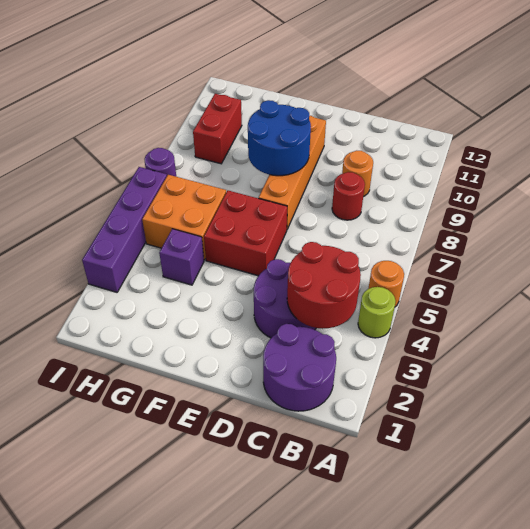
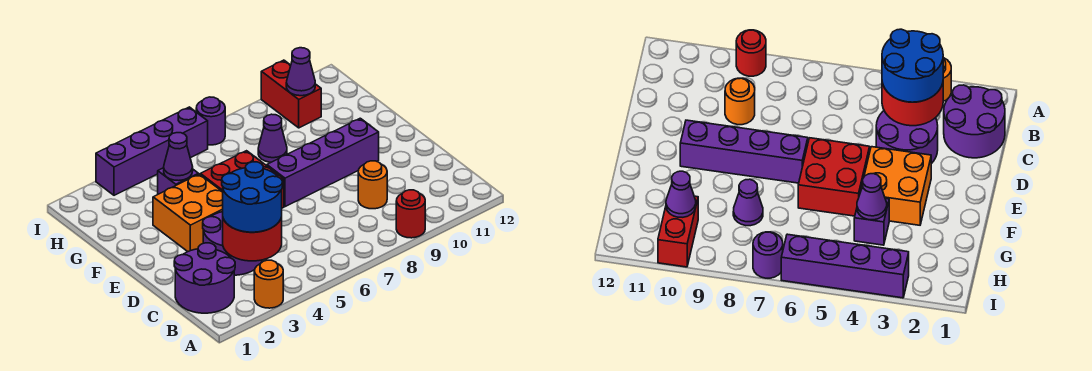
lime round brick A4 level 1 -> none
orange round brick A5 level 1 -> orange round brick A3 level 1
red round brick C8 level 1 -> red round brick A9 level 1
orange brick E7:E10 level 1 -> purple brick E7:E10 level 1
blue round brick E8:F9 level 2 -> blue round brick B3:C4 level 3
none -> purple cone G4 level 2
orange brick G5:H6 level 1 -> orange brick E3:F4 level 1
none -> purple cone G8 level 1
red brick H9:H10 level 1 -> red brick H10:I10 level 1
none -> purple cone H10 level 2

